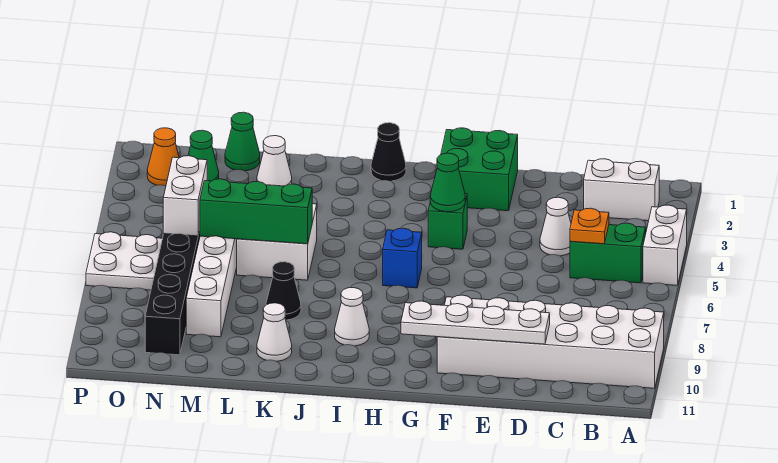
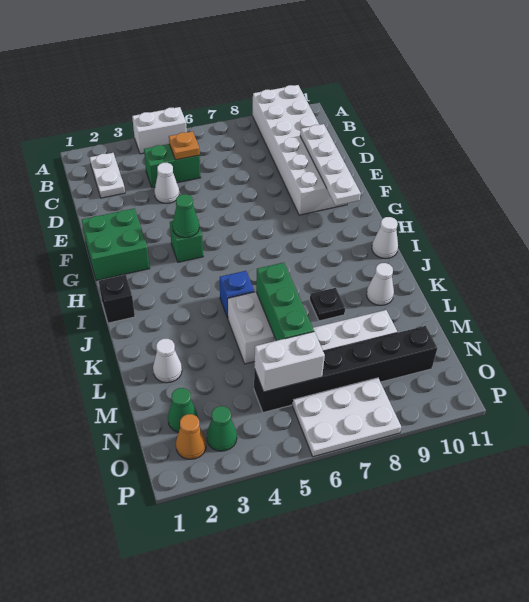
white brick B2:C2 level 1 -> white plate B2:C2 level 1
green brick B5:C5 level 1 -> green brick C4:C5 level 1
blue brick H6 level 1 -> blue brick J5 level 1
black cone I1 level 1 -> black brick I1 level 1
white cone I9 level 1 -> white cone I11 level 1
black cone K8 level 1 -> black plate K8 level 1
green cone M1 level 1 -> green cone O3 level 1
white plate O6:P7 level 1 -> white plate O6:P8 level 1

